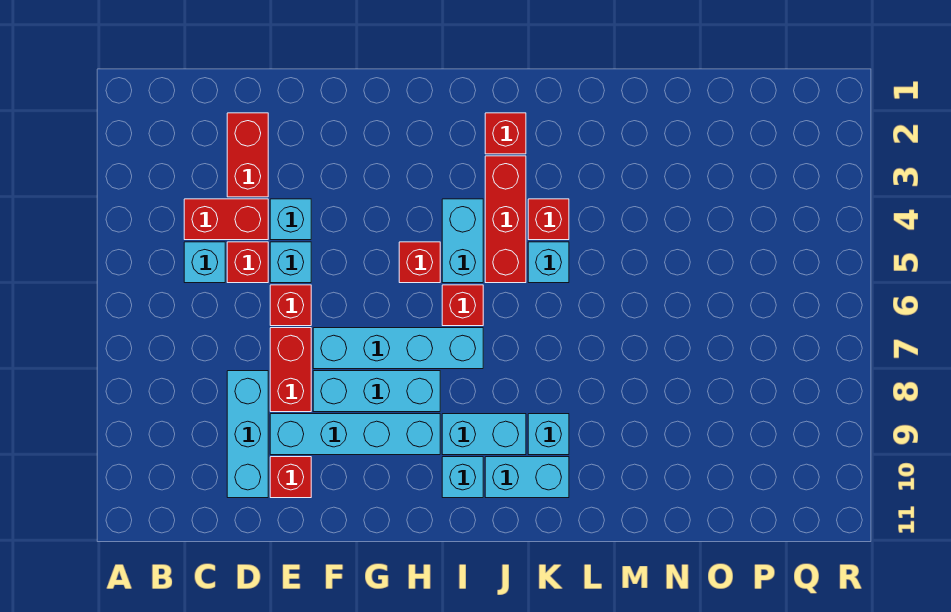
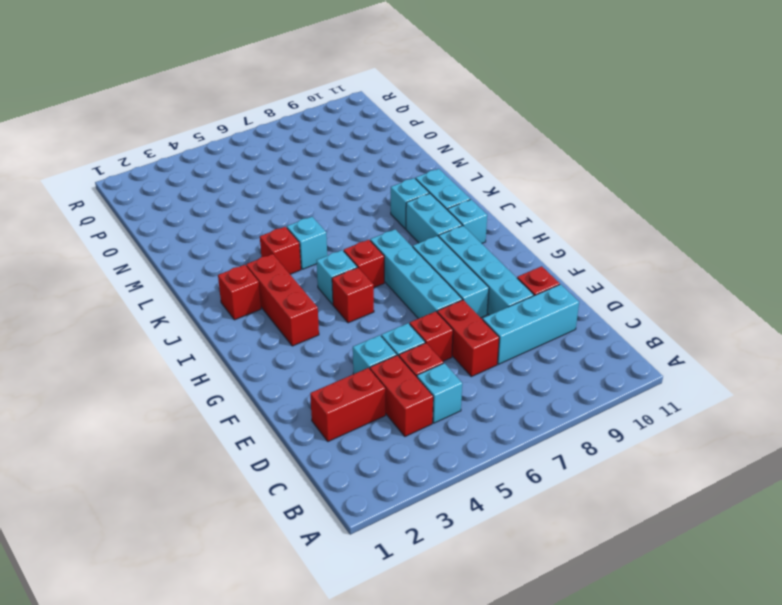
red brick E7:E8 level 1 -> red brick D7:E7 level 1
cyan brick I4:I5 level 1 -> cyan brick I5 level 1
red brick J3:J5 level 1 -> red brick H3:J3 level 1

